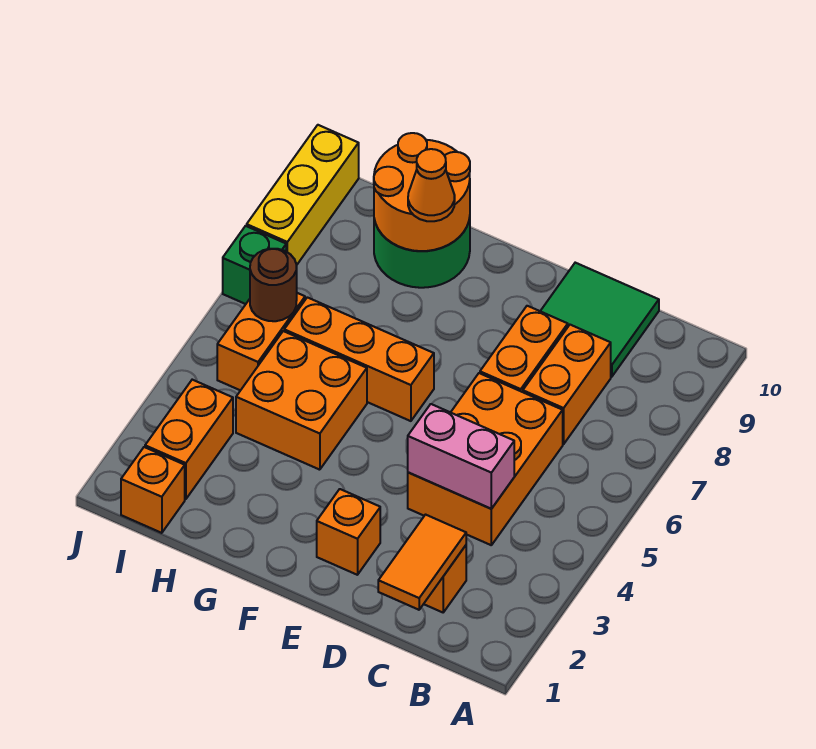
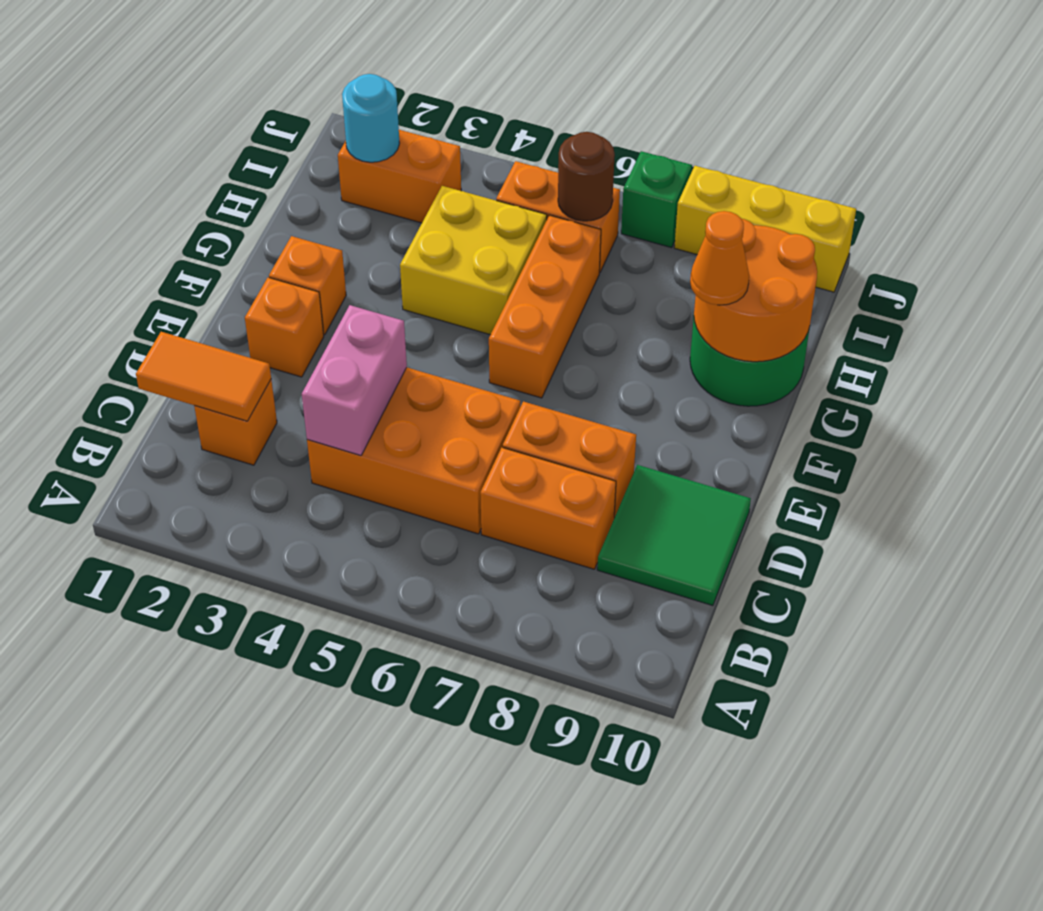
orange brick G4:H5 level 1 -> yellow brick G4:H5 level 1
orange brick I1 level 1 -> orange brick F2 level 1
none -> cyan round brick I2 level 2

